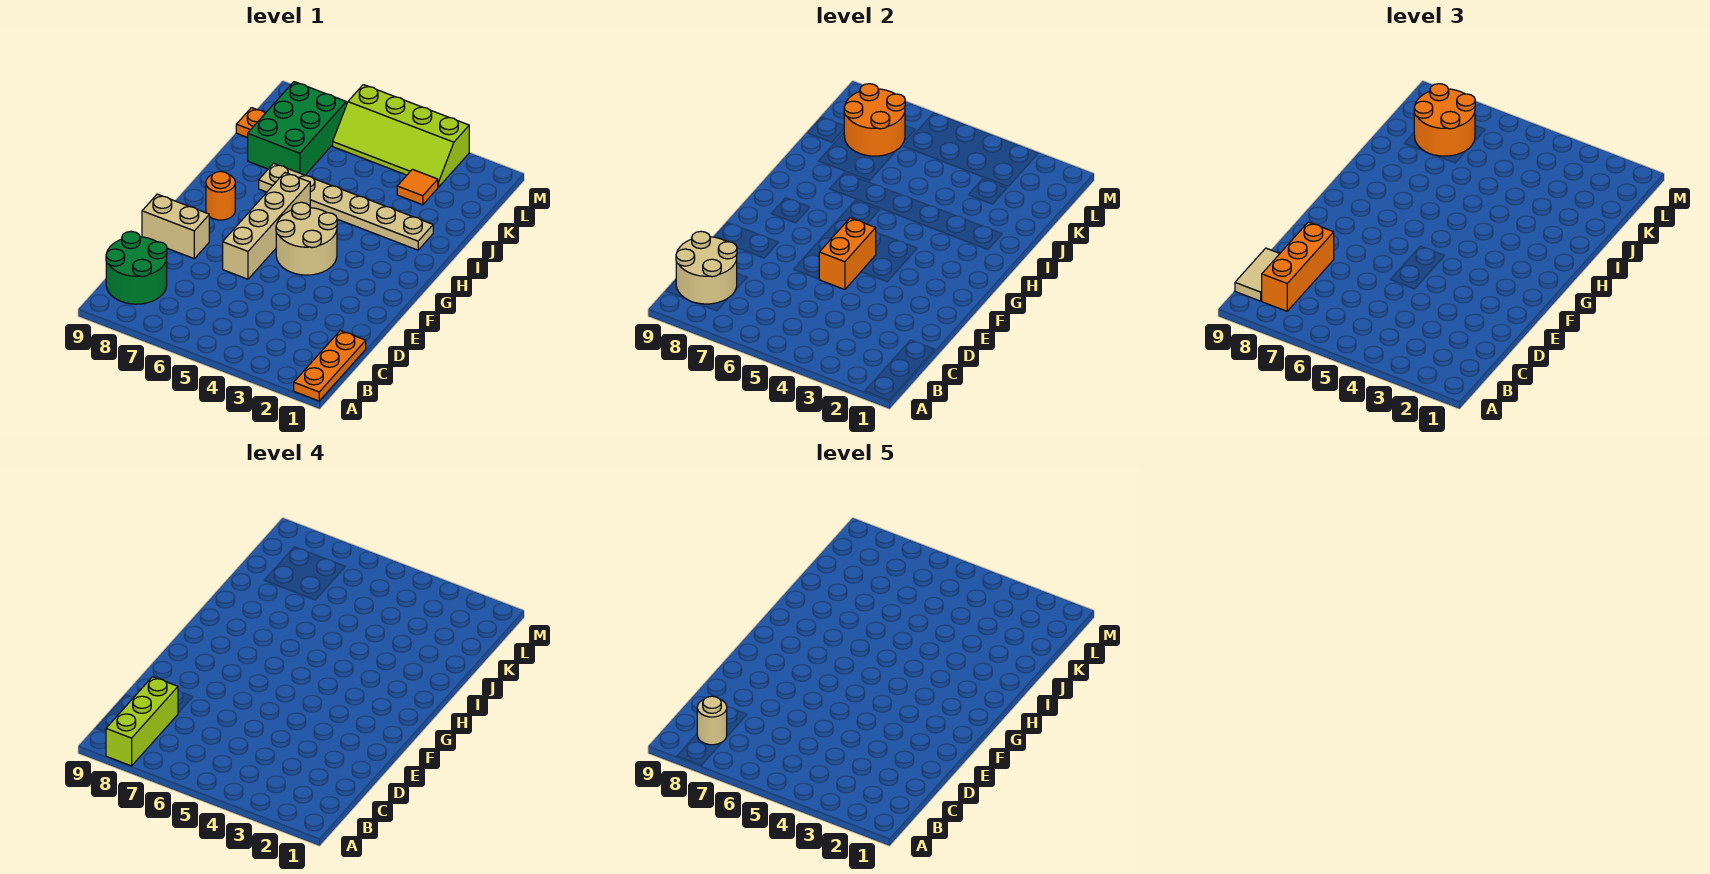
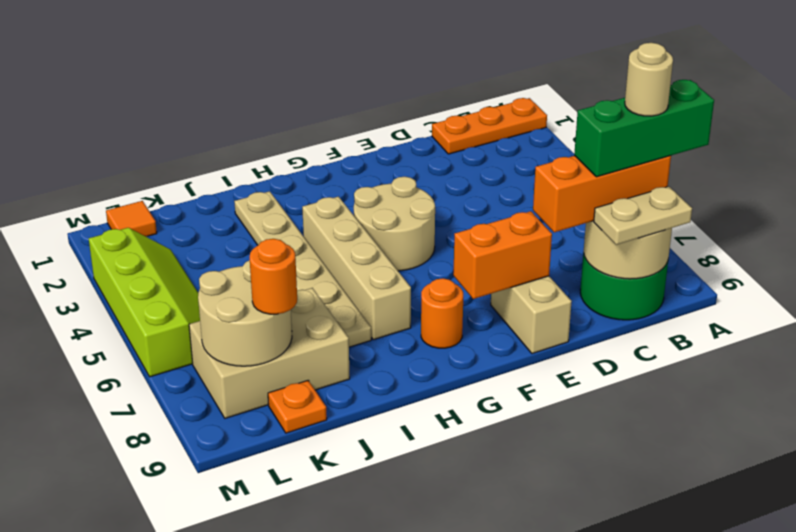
lime brick A8:C8 level 4 -> green brick A8:C8 level 4
tan tile B9:C9 level 3 -> tan plate B9:C9 level 3
orange brick E5:F5 level 2 -> orange brick E8:F8 level 2
tan brick E6:H6 level 1 -> tan brick H4:H7 level 1
green brick J7:L8 level 1 -> tan brick J7:L8 level 1
orange tile K3 level 1 -> orange tile L1 level 1
orange round brick K7:L8 level 2 -> tan round brick K7:L8 level 2
orange round brick K7:L8 level 3 -> orange round brick K8 level 3

